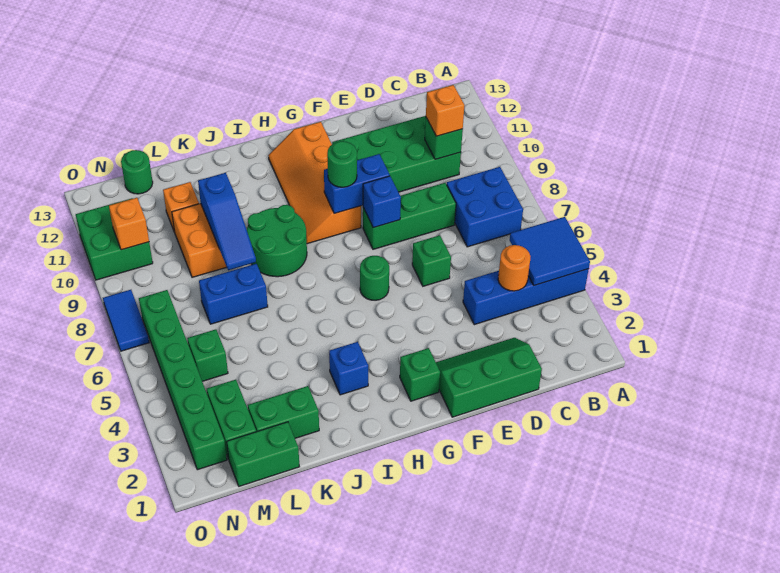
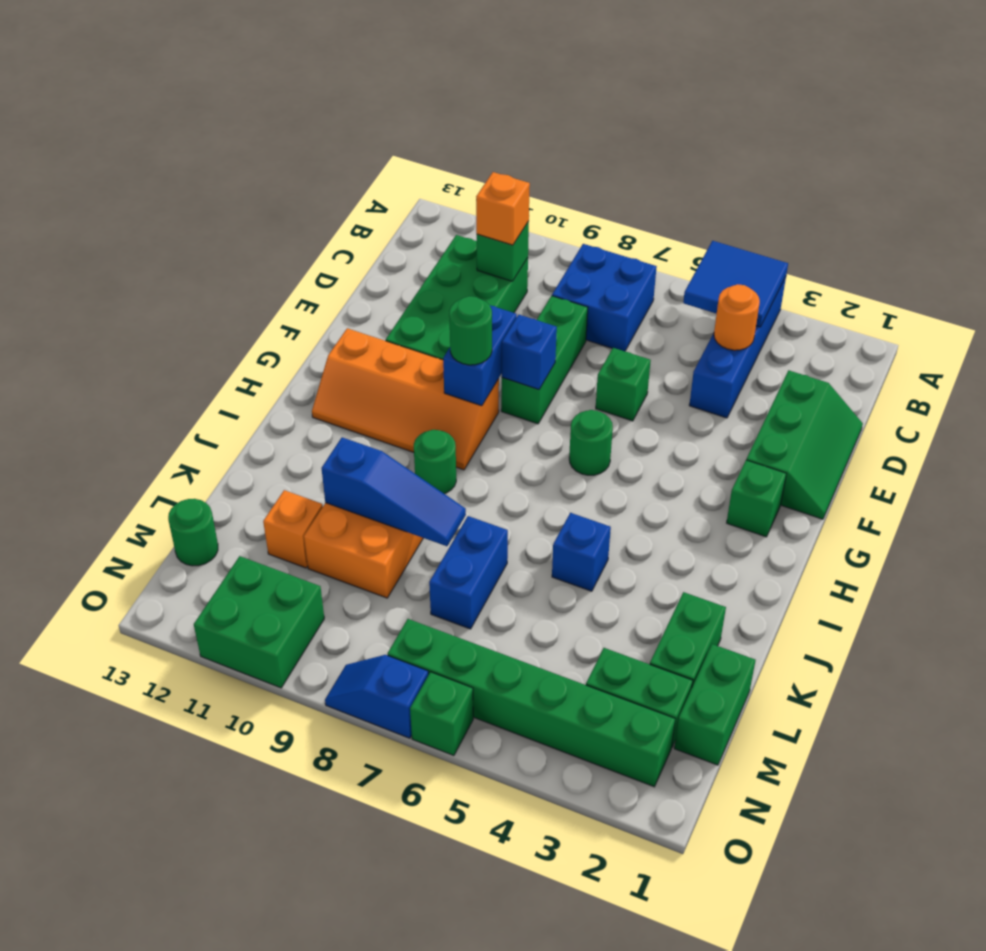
green slope D1:F2 level 1 top 1 -> green slope D1:F2 level 1 top 2
blue brick I3 level 1 -> blue brick J5 level 1
green round brick I8:J9 level 1 -> green round brick I9 level 1
green brick M5 level 1 -> green brick O6 level 1
orange brick N10 level 2 -> none
blue tile O7:O8 level 1 -> blue slope O7:O8 level 1 top 7

